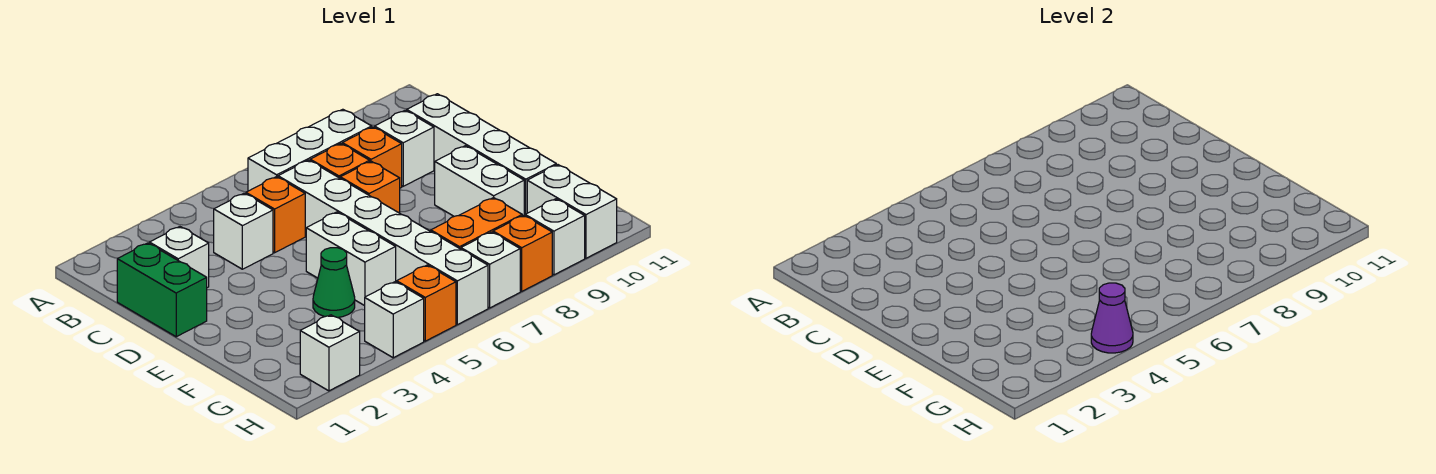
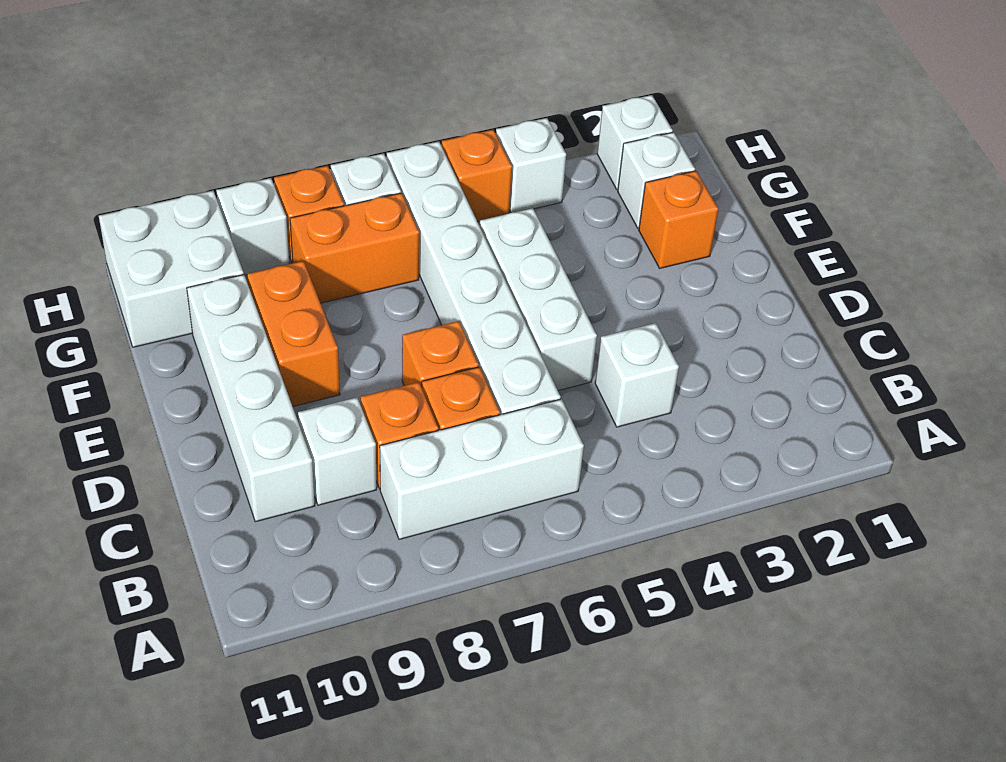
green brick C1:D1 level 1 -> none
white brick C2 level 1 -> white brick G2 level 1
orange brick C5 level 1 -> orange brick F2 level 1
white brick E5:F5 level 1 -> white brick D5:F5 level 1
white brick E9:F9 level 1 -> orange brick E9:F9 level 1
green cone F4 level 1 -> none
white brick G10:H10 level 1 -> white brick G10:H11 level 1
purple cone H4 level 2 -> none

